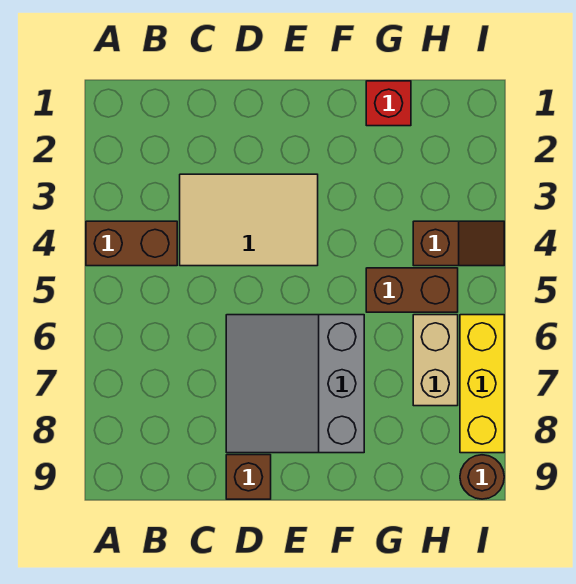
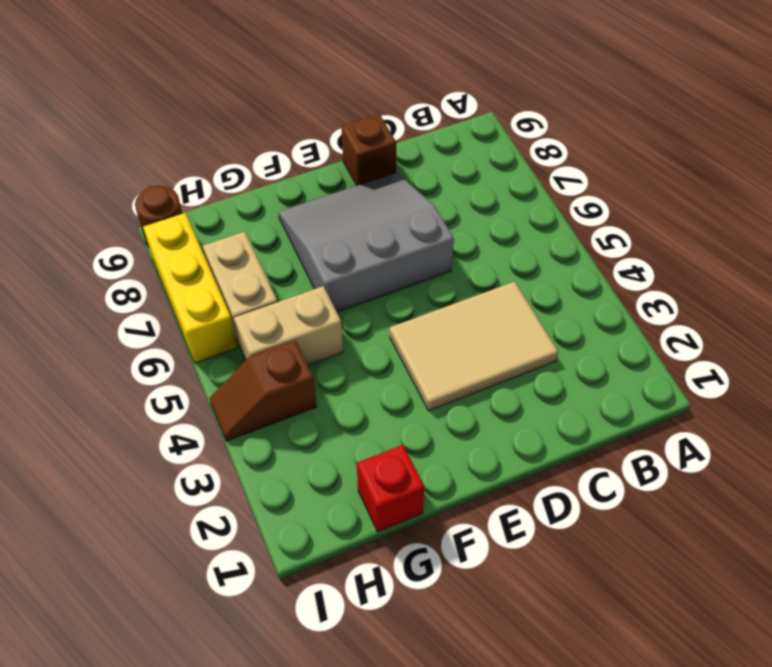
brown brick A4:B4 level 1 -> none
grey slope D6:F8 level 1 top F -> grey slope D6:F8 level 1 top 6
brown brick G5:H5 level 1 -> tan brick G5:H5 level 1

